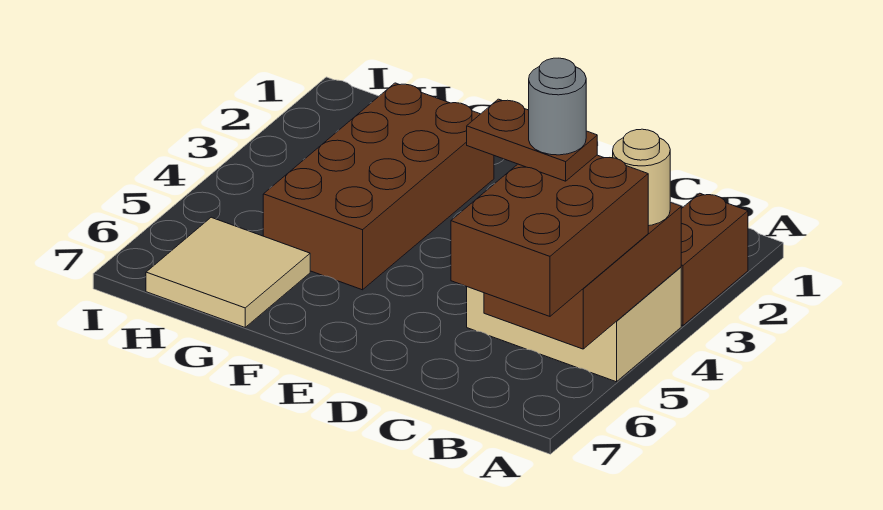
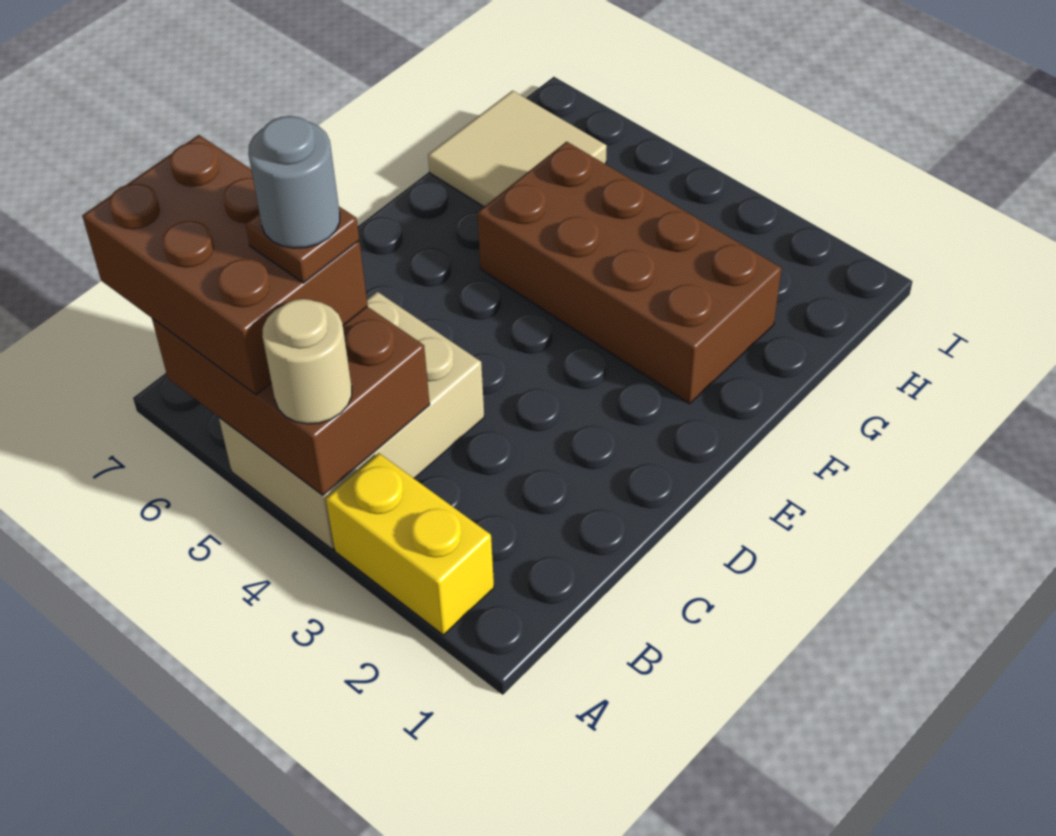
brown brick A2:A3 level 1 -> yellow brick A2:A3 level 1
brown plate B5:C5 level 4 -> brown plate B5 level 4

